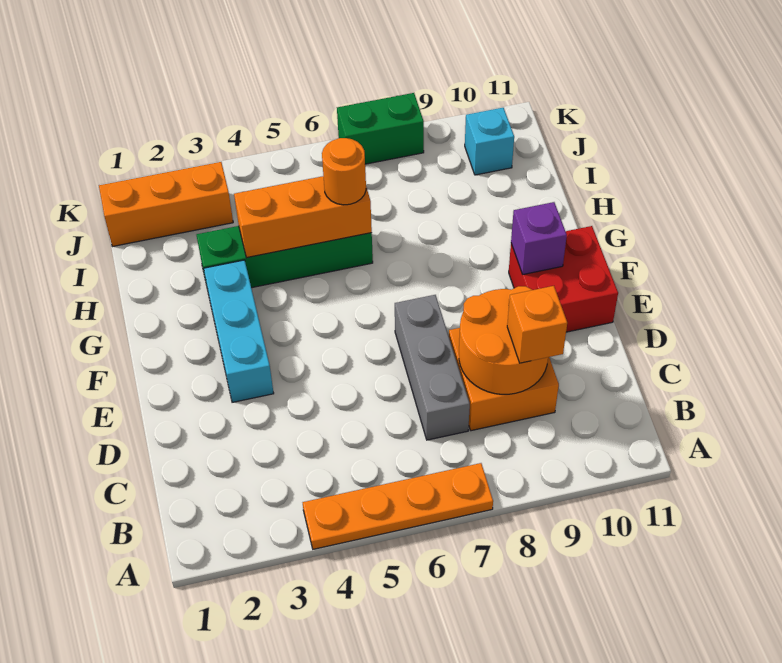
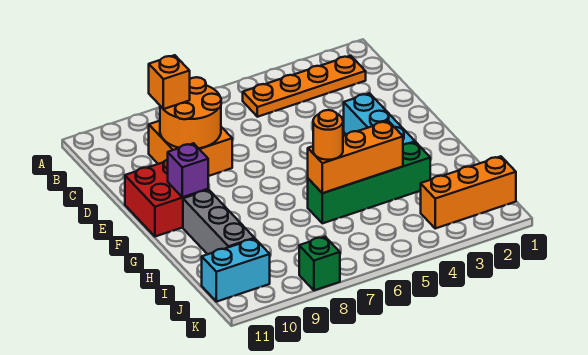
orange plate A4:A7 level 1 -> orange plate B2:B5 level 1
grey brick C7:E7 level 1 -> grey brick G10:I10 level 1
cyan brick J10 level 1 -> cyan brick J10:J11 level 1
green brick K7:K8 level 1 -> green brick K8 level 1

